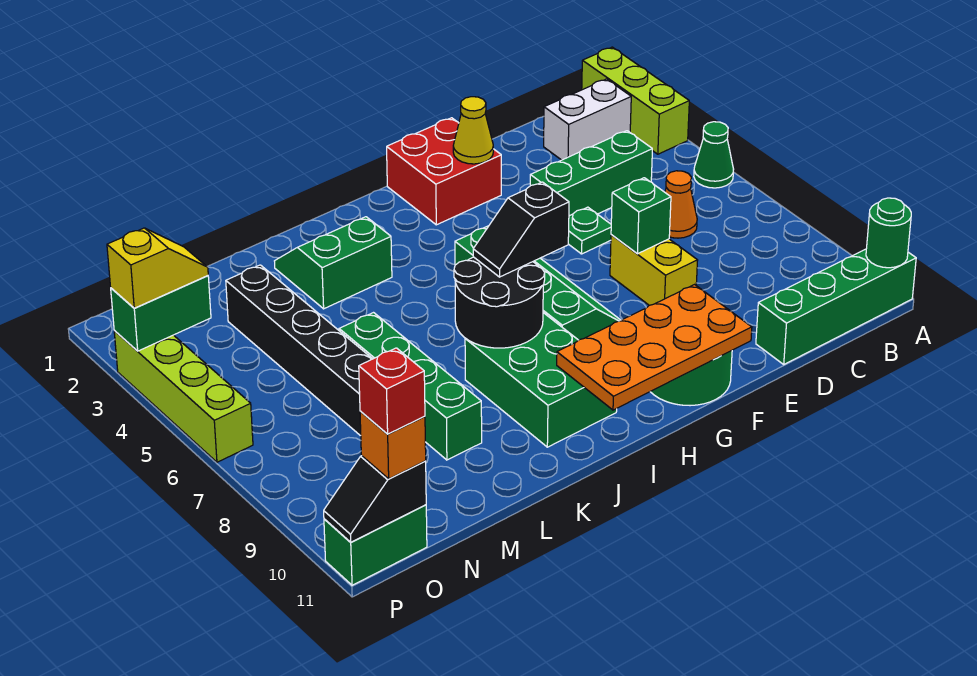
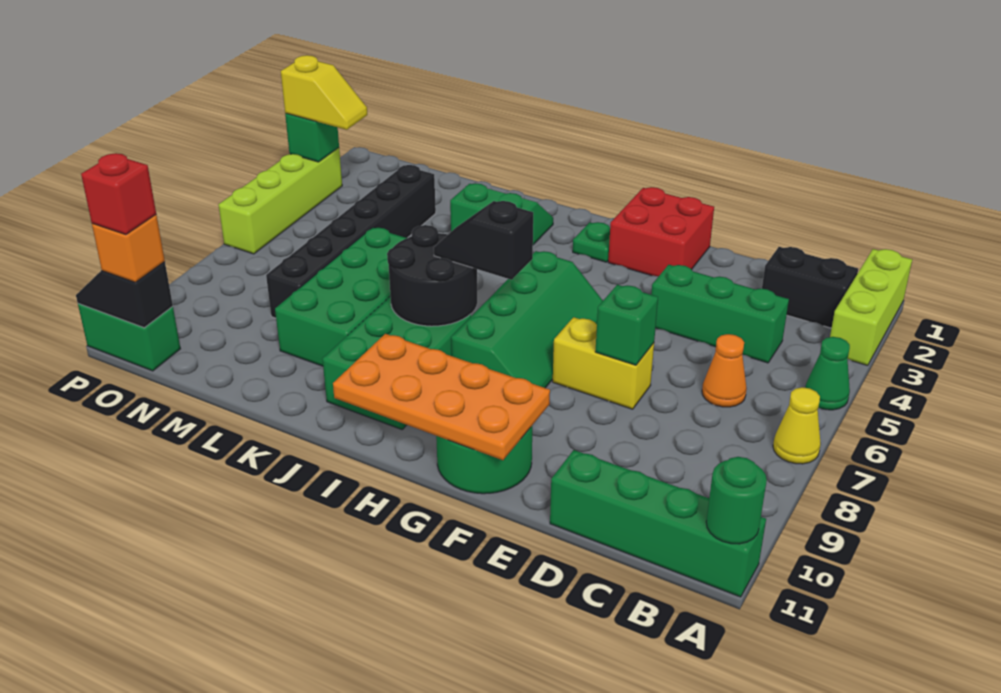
white brick B2:C2 level 1 -> black brick B2:C2 level 1
green plate E5 level 1 -> green plate H2 level 1
yellow brick E7:E8 level 1 -> yellow brick E7:F7 level 1
yellow cone F2 level 2 -> yellow cone A7 level 1
green brick L6:L9 level 1 -> green brick K6:L9 level 1
green brick O3:P3 level 2 -> green brick P3 level 2

